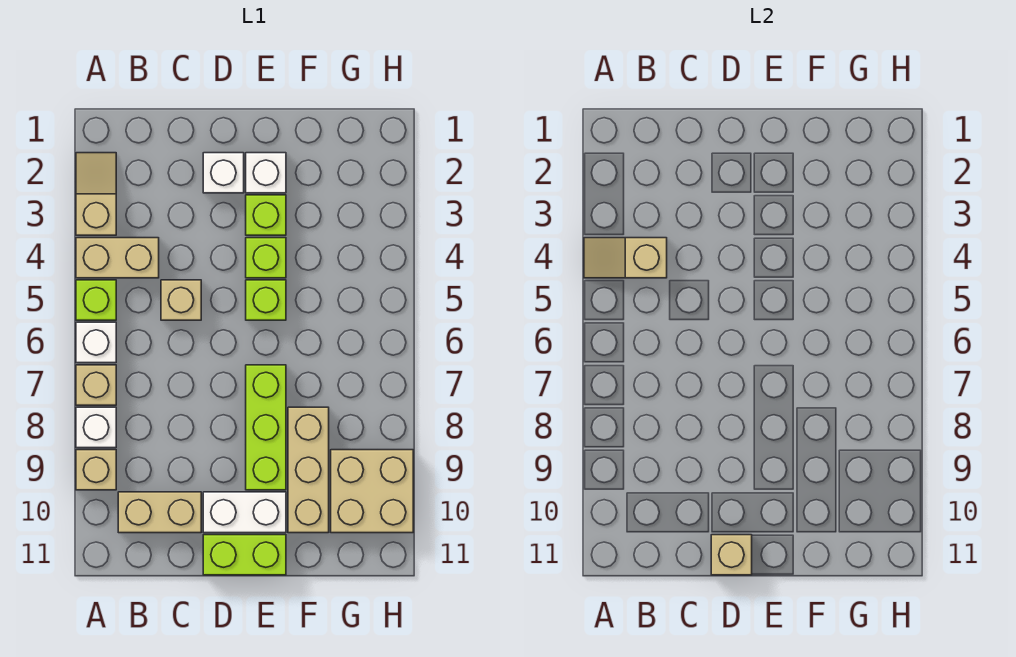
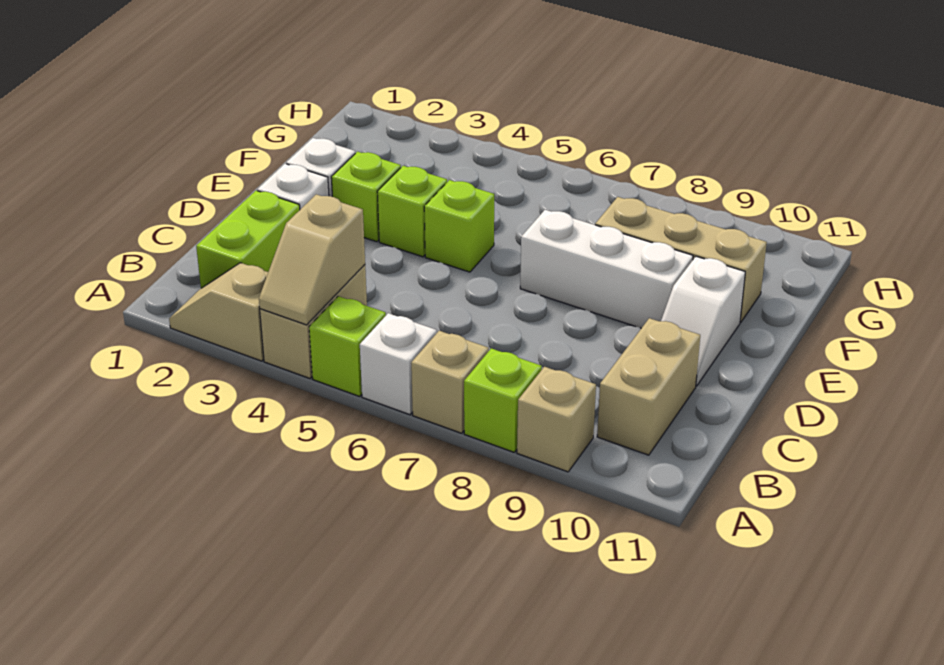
white brick A8 level 1 -> lime brick A8 level 1
tan brick C5 level 1 -> none
white brick D10:E10 level 1 -> white slope D10:E10 level 1 top E
lime brick D11:E11 level 1 -> lime brick B2:C2 level 1
tan brick D11 level 2 -> none
lime brick E7:E9 level 1 -> white brick E7:E9 level 1
tan brick G9:H10 level 1 -> none

